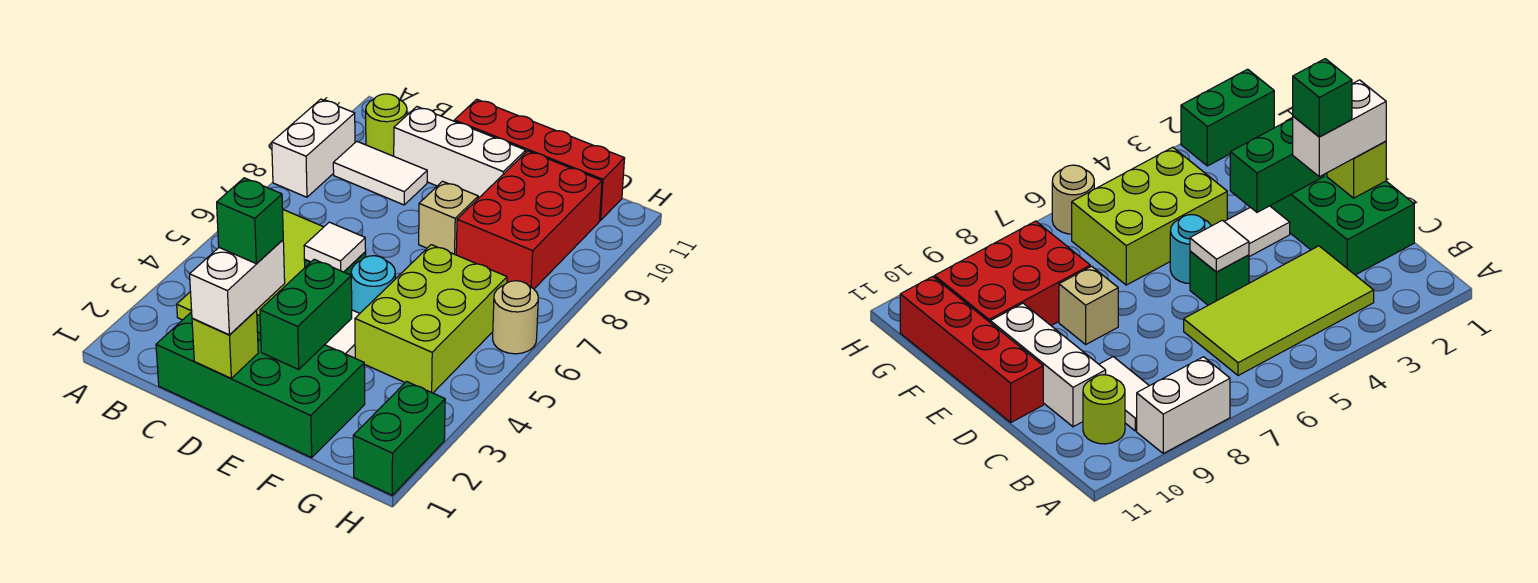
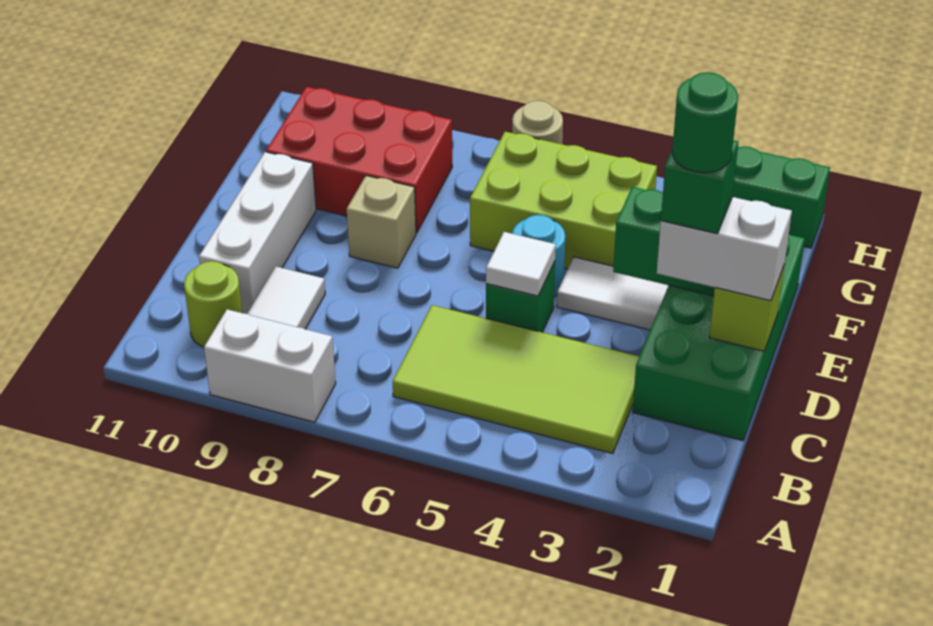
none -> green round brick D2 level 5
red brick D11:G11 level 1 -> none

